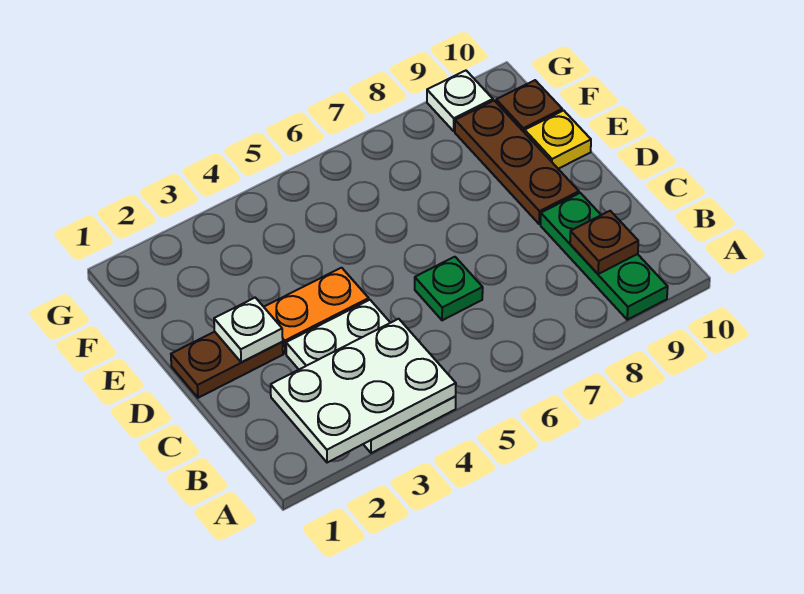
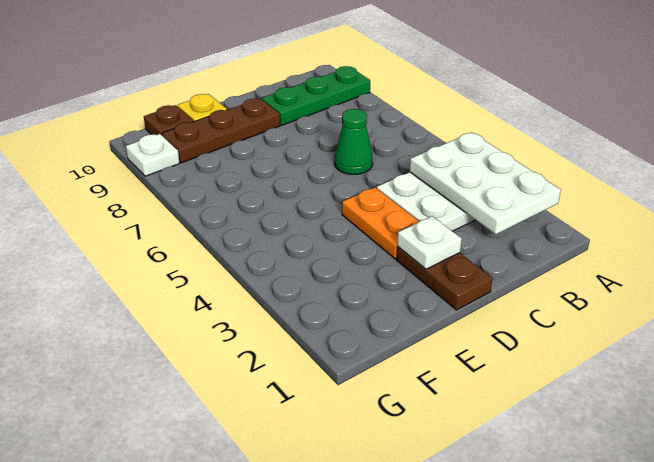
brown plate B9 level 2 -> none
green plate C6 level 1 -> green cone C6 level 1

